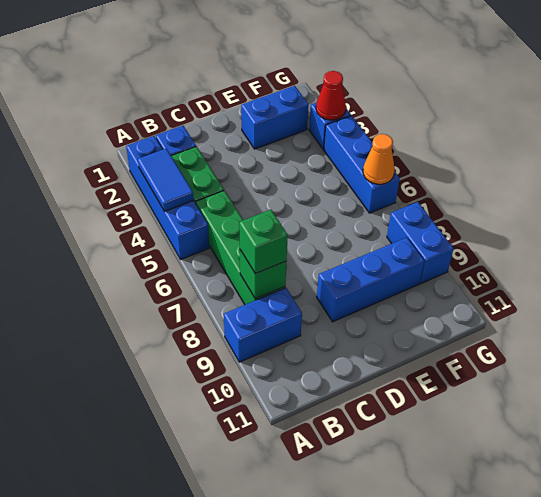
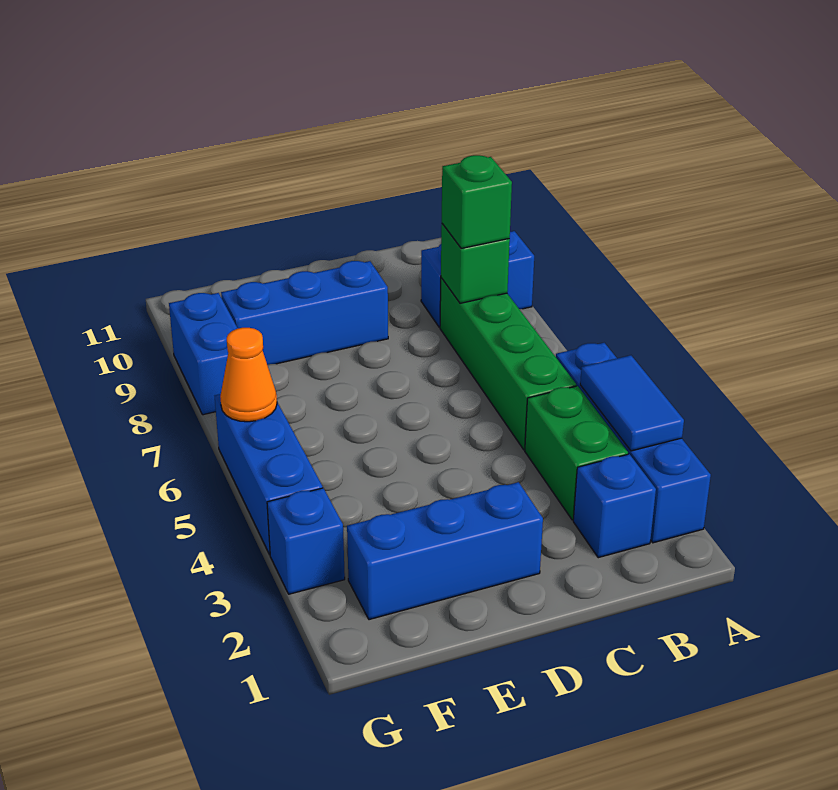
blue brick E2:F2 level 1 -> blue brick D2:F2 level 1
red cone G3 level 2 -> none

